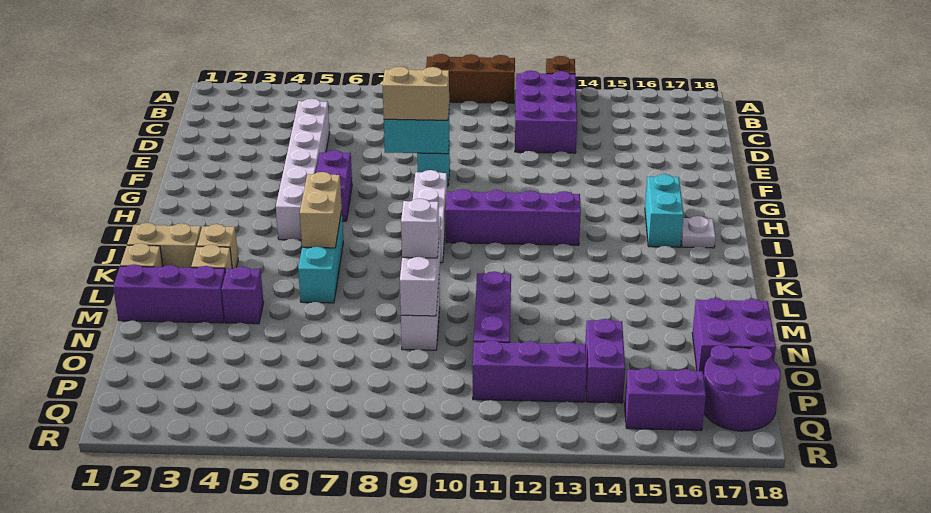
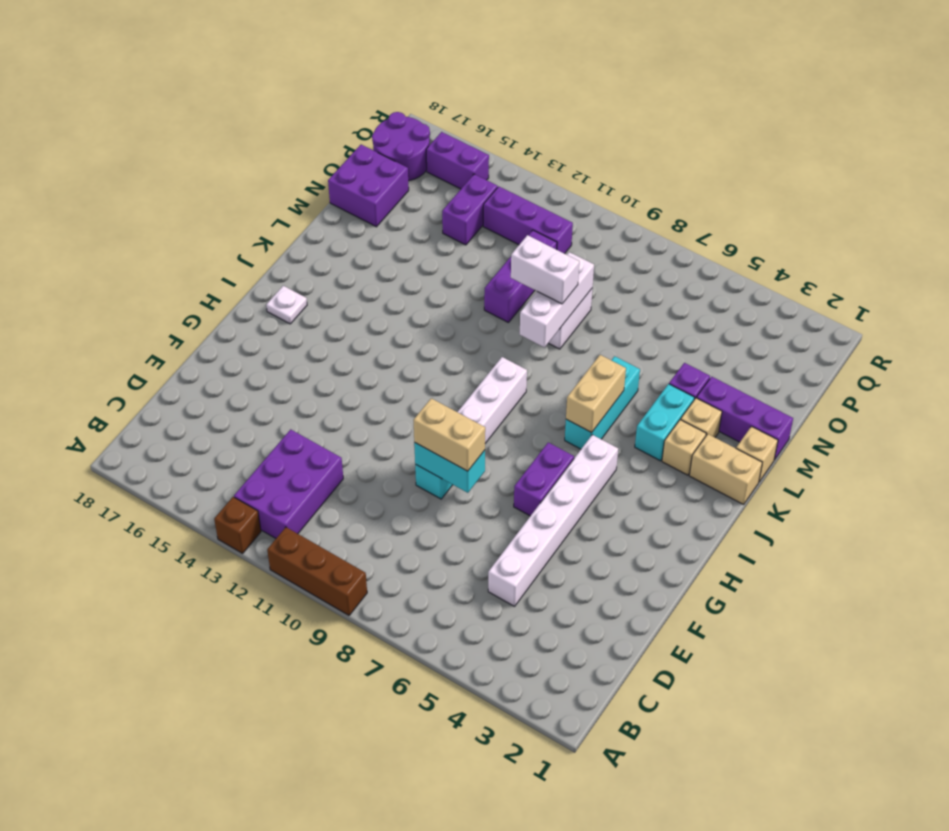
cyan brick H16:I16 level 1 -> cyan brick K4:L4 level 1
purple brick I10:I13 level 1 -> none
white brick M9 level 3 -> white brick M9:M10 level 3

